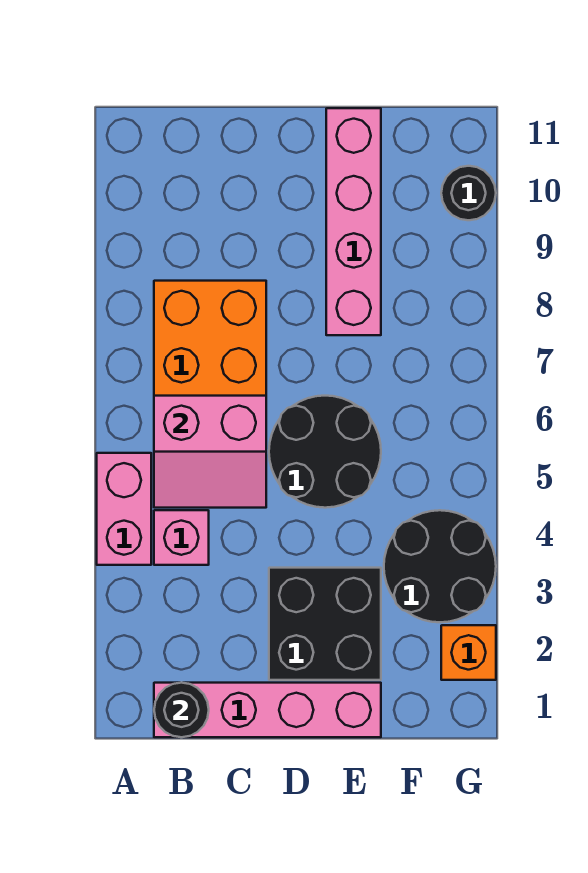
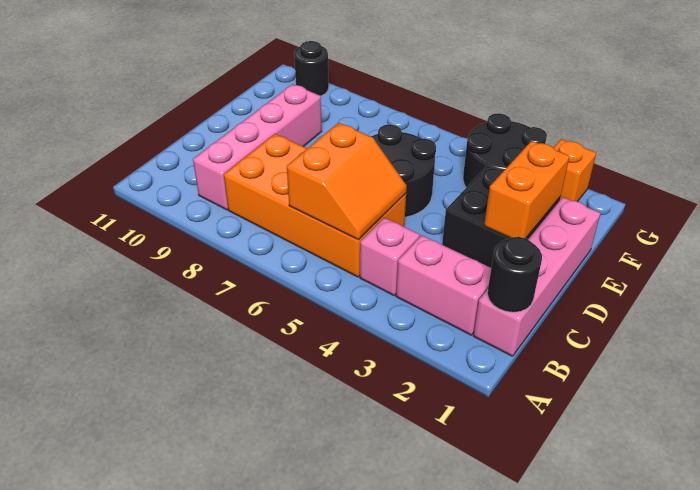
pink brick A4:A5 level 1 -> pink brick B2:B3 level 1
pink slope B5:C6 level 2 top 6 -> orange slope B5:C6 level 2 top 6
none -> orange brick D2:E2 level 2
pink brick E8:E11 level 1 -> pink brick B9:E9 level 1

